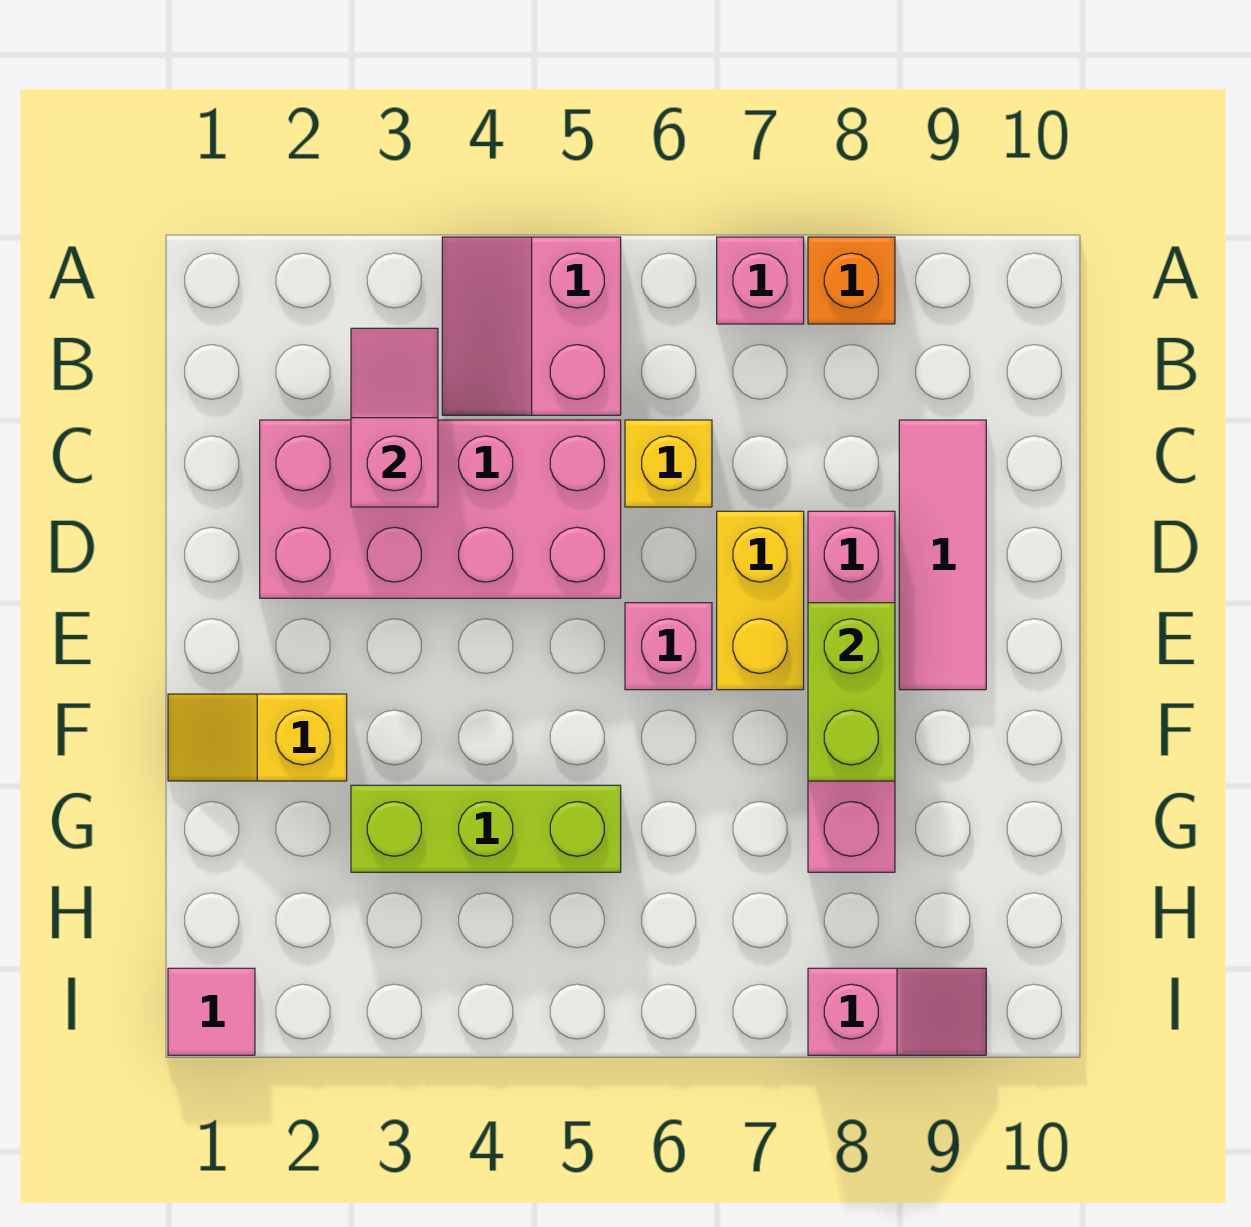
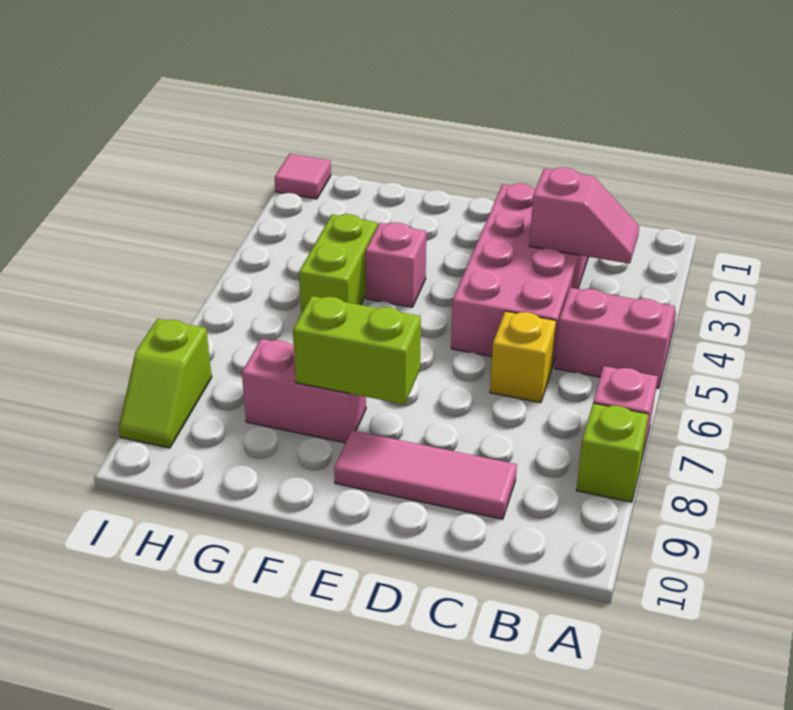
orange brick A8 level 1 -> lime brick A8 level 1
yellow brick D7:E7 level 1 -> none
pink brick D8:G8 level 1 -> pink brick F8:G8 level 1
pink brick E6 level 1 -> pink brick F4 level 1
yellow slope F1:F2 level 1 top 2 -> none
lime brick G3:G5 level 1 -> lime brick G4:G5 level 1
pink slope I8:I9 level 1 top 8 -> lime slope I8:I9 level 1 top 8

